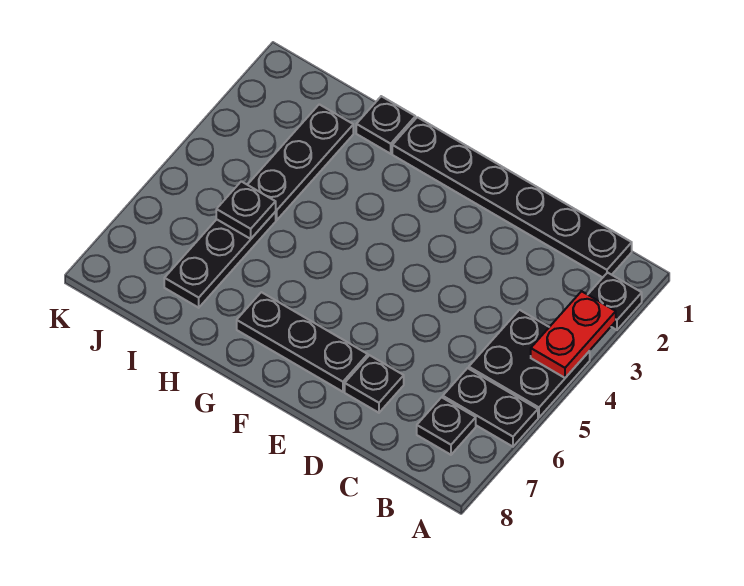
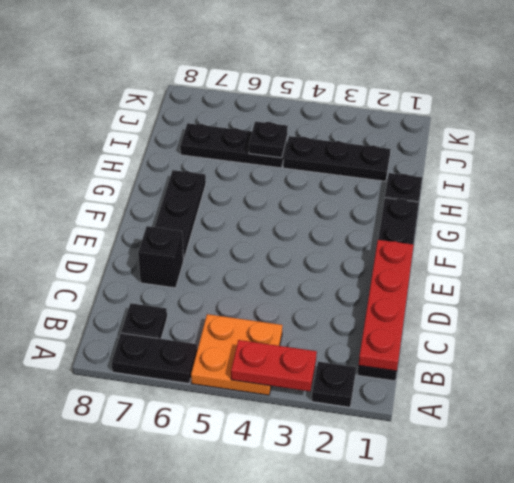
black plate A4:B5 level 1 -> orange plate A4:B5 level 1
black plate A6:B6 level 1 -> black plate A6:A7 level 1
none -> red plate B1:E1 level 2
black plate D7 level 1 -> black brick D7 level 1

